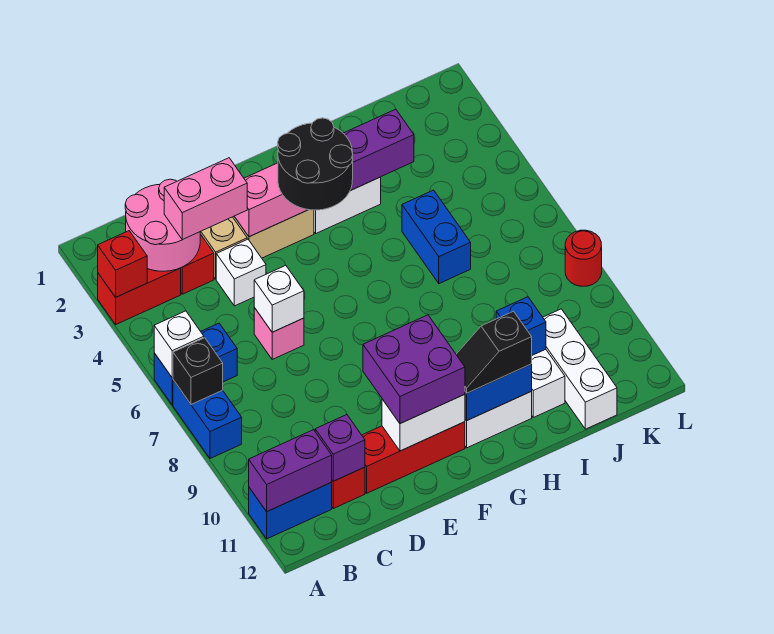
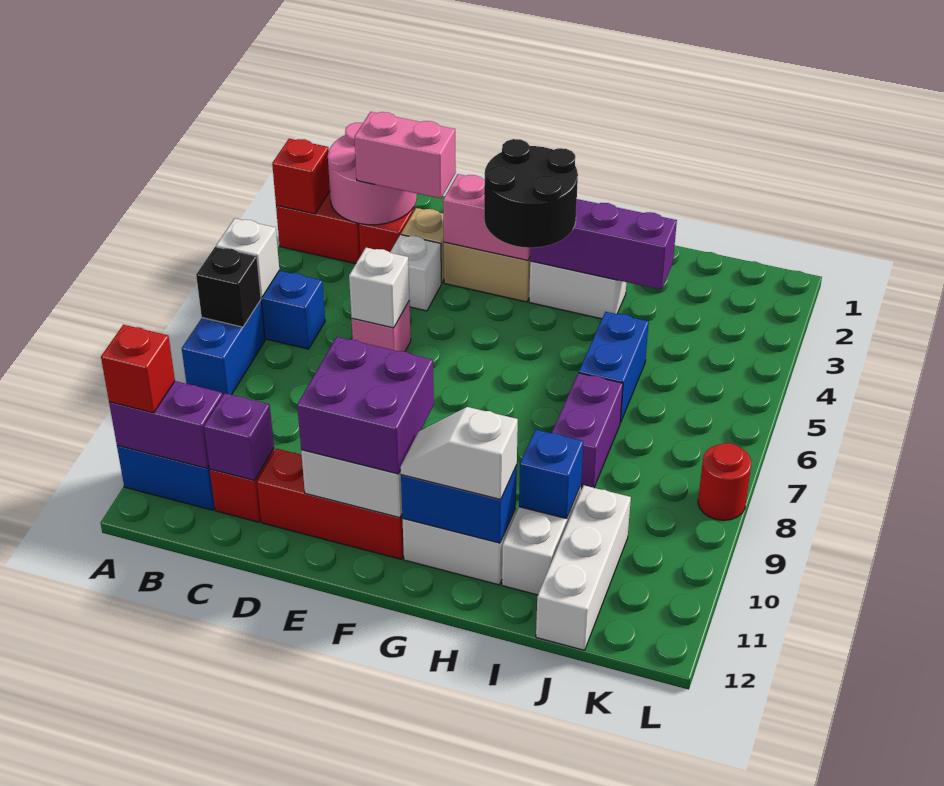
none -> red brick A11 level 3
black slope G11:H11 level 3 top H -> white slope G11:H11 level 3 top H
none -> purple brick I7:I8 level 1

